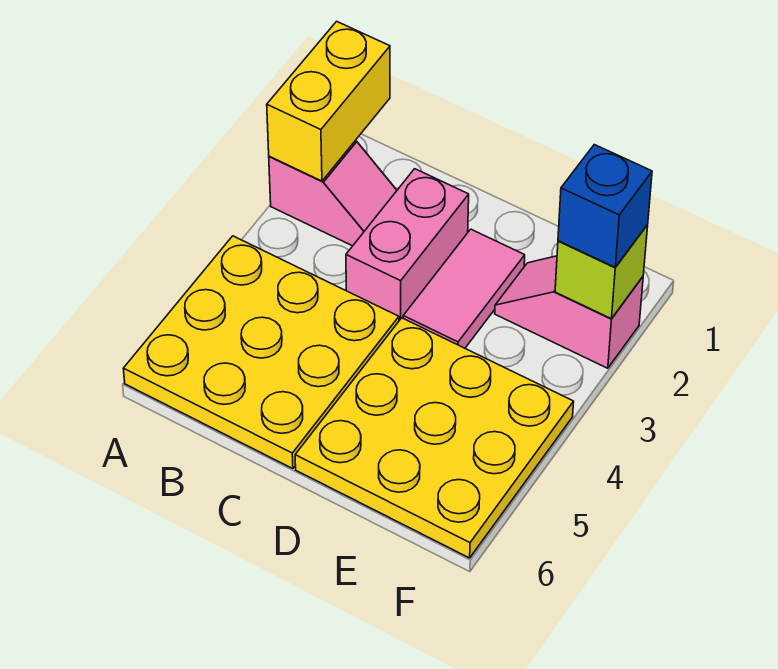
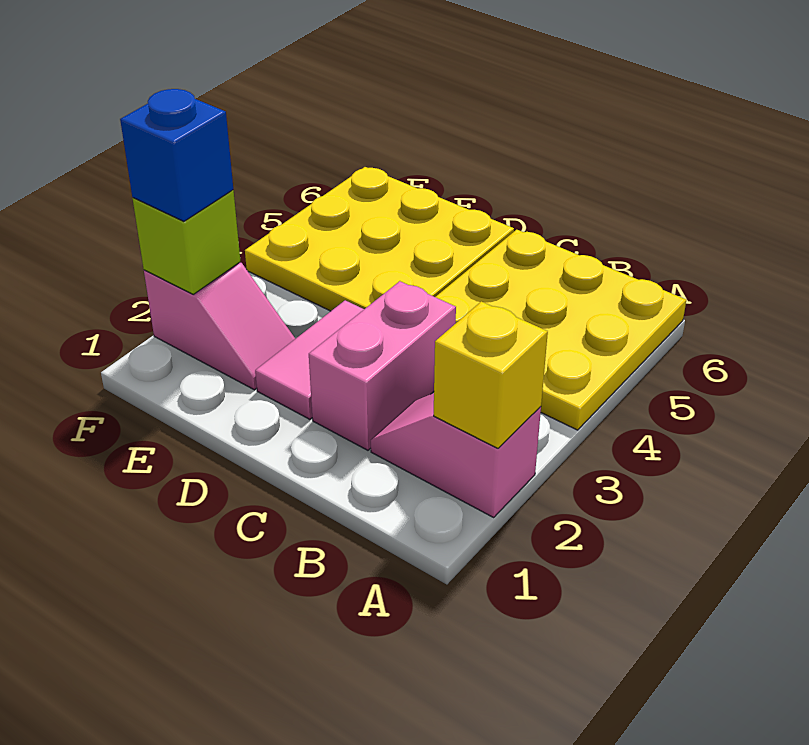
yellow brick A1:A2 level 2 -> yellow brick A2 level 2

